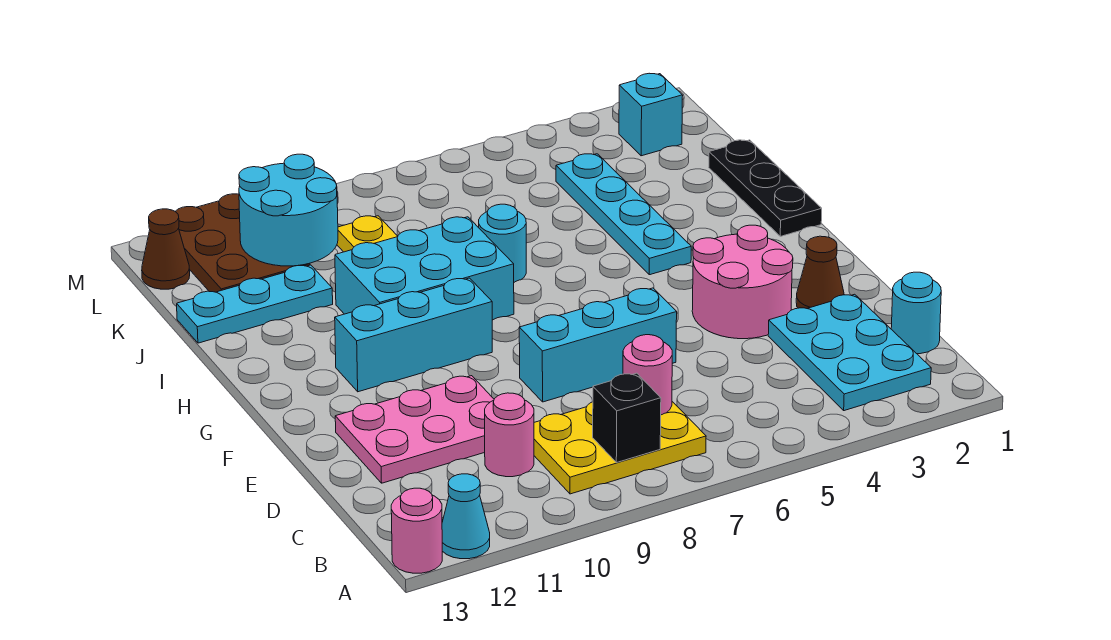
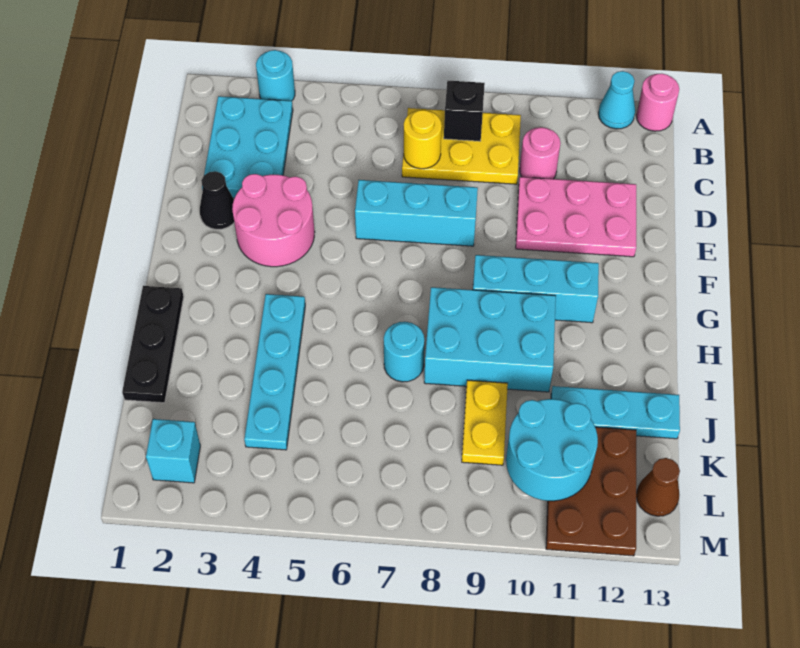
cyan round brick C1 level 1 -> cyan round brick A3 level 1
pink round brick C7 level 2 -> yellow round brick C7 level 2
brown cone E2 level 1 -> black cone E2 level 1

